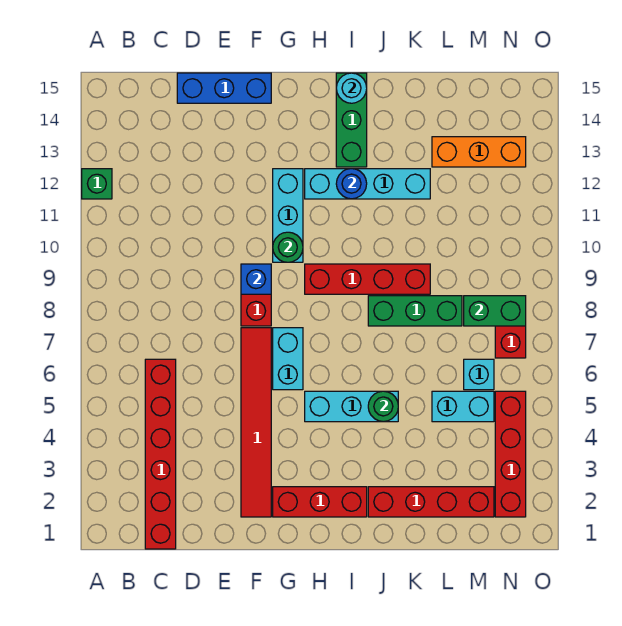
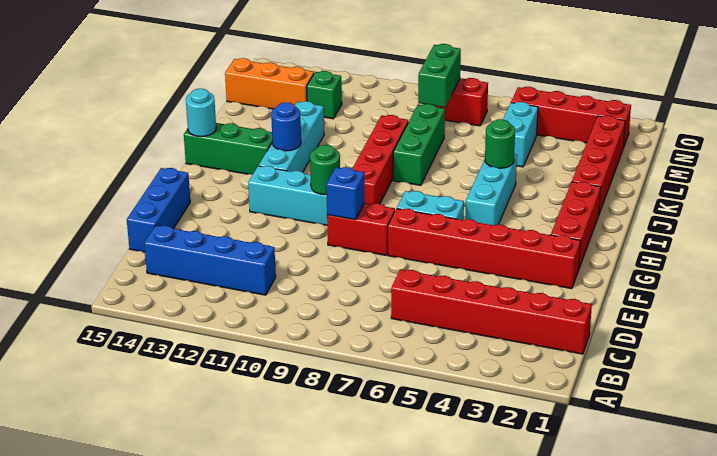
green brick A12 level 1 -> green brick M12 level 1
none -> blue brick C11:C14 level 1
red tile F2:F7 level 1 -> red brick F2:F7 level 1
orange brick L13:N13 level 1 -> orange brick M13:M15 level 1
cyan brick M6 level 1 -> none

